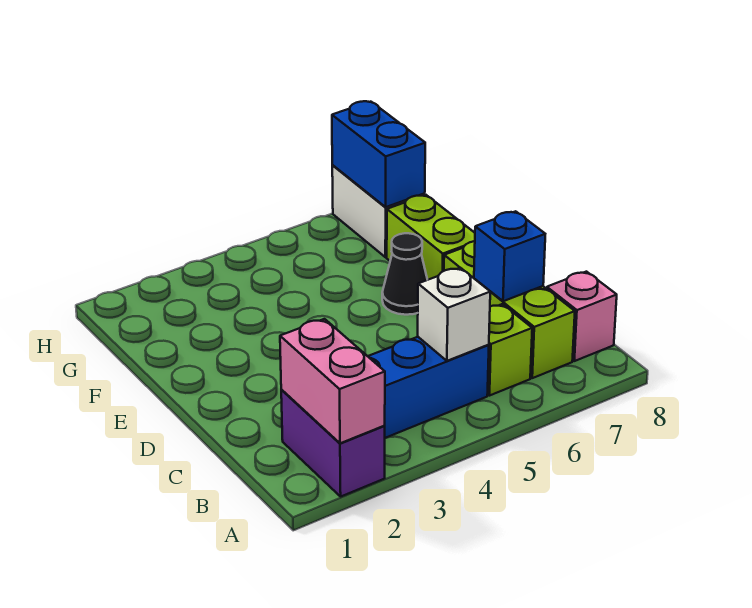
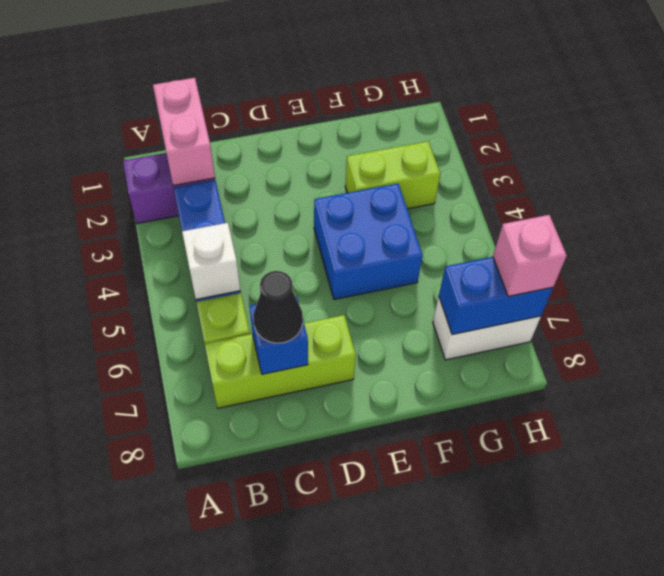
pink brick A2:B2 level 2 -> pink brick B1:B2 level 2
pink brick B8 level 1 -> pink brick H7 level 3
none -> blue brick E4:F5 level 1
black cone E6 level 1 -> black cone C7 level 3
lime brick E7:F7 level 1 -> lime brick F3:G3 level 1

